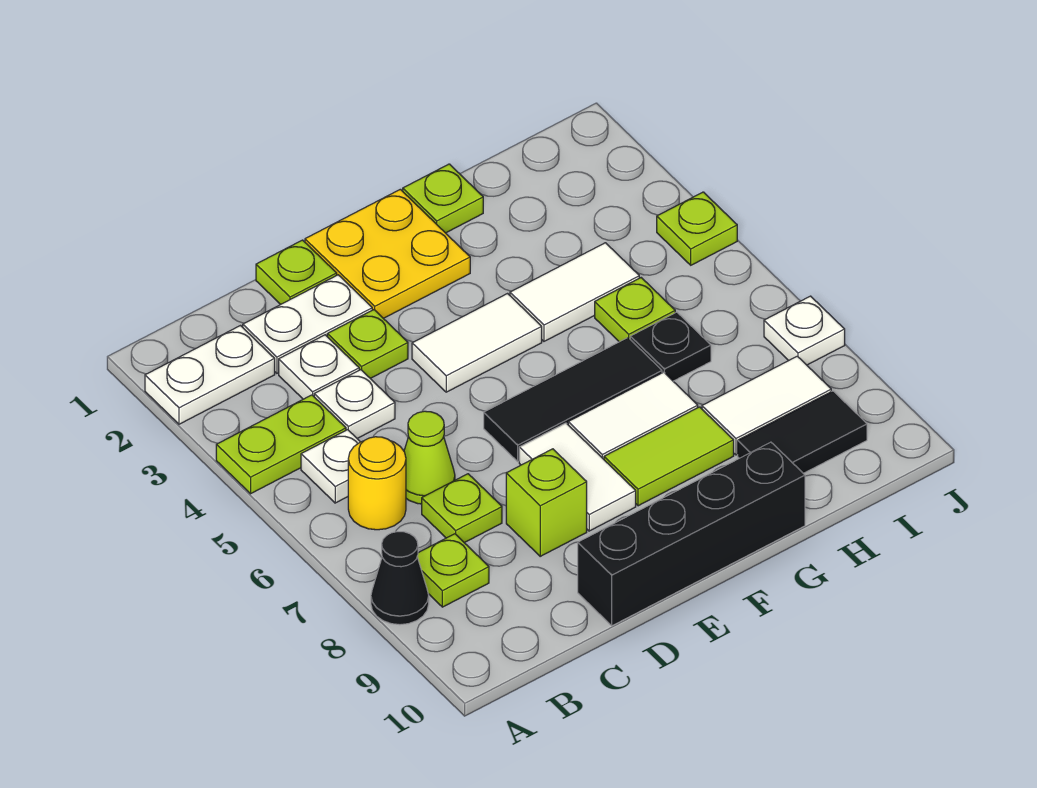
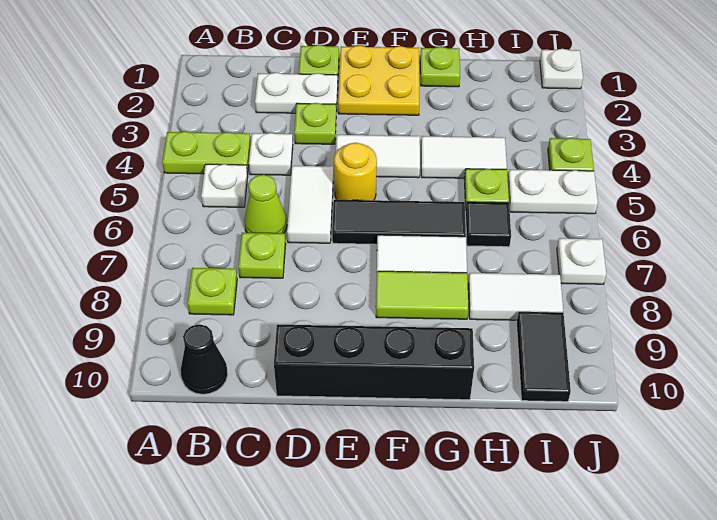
white plate A2:B2 level 1 -> white plate I5:J5 level 1
black cone A8 level 1 -> black cone B10 level 1
yellow round brick B6 level 1 -> yellow round brick E5 level 1
white plate C3 level 1 -> white plate J1 level 1
lime brick D8 level 1 -> none
white tile E7:E8 level 1 -> white tile D5:D6 level 1
black plate H6 level 1 -> black tile H6 level 1
black tile H9:I9 level 1 -> black tile I9:I10 level 1

